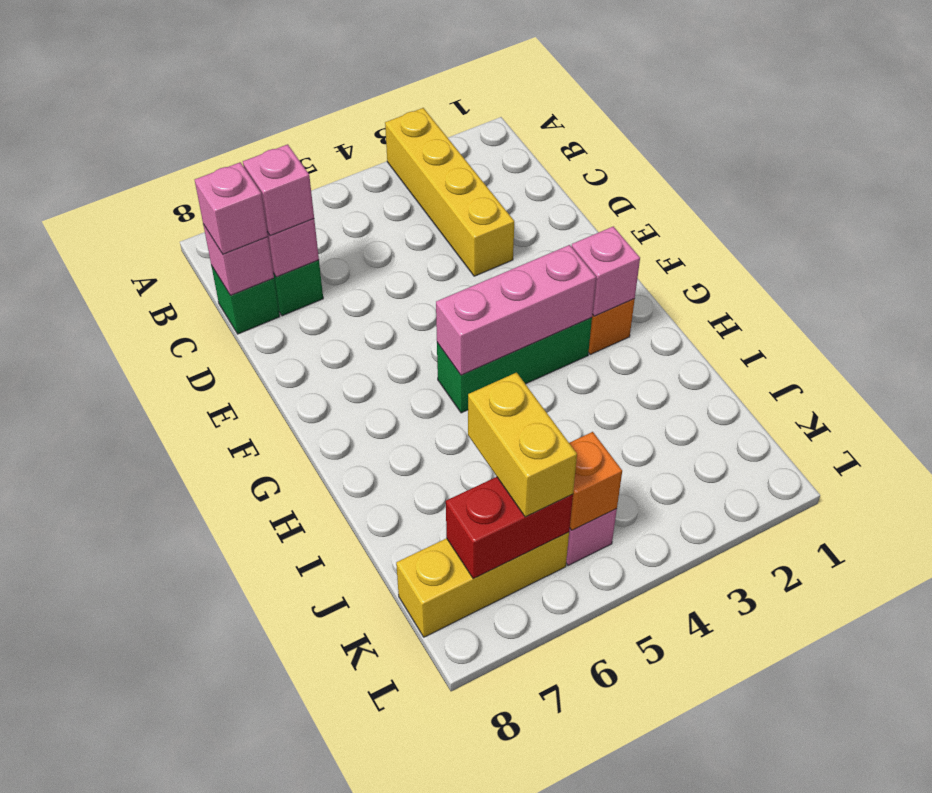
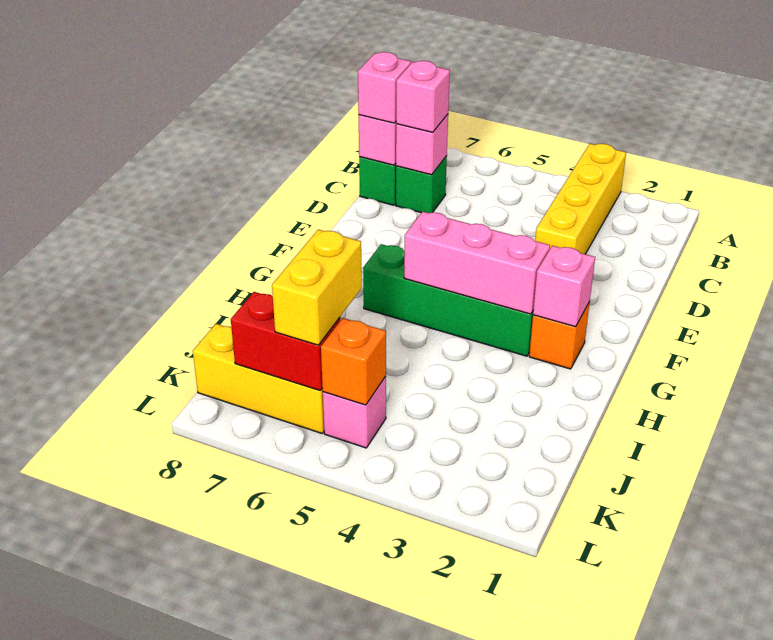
green brick G3:G5 level 1 -> green brick G3:G6 level 1

